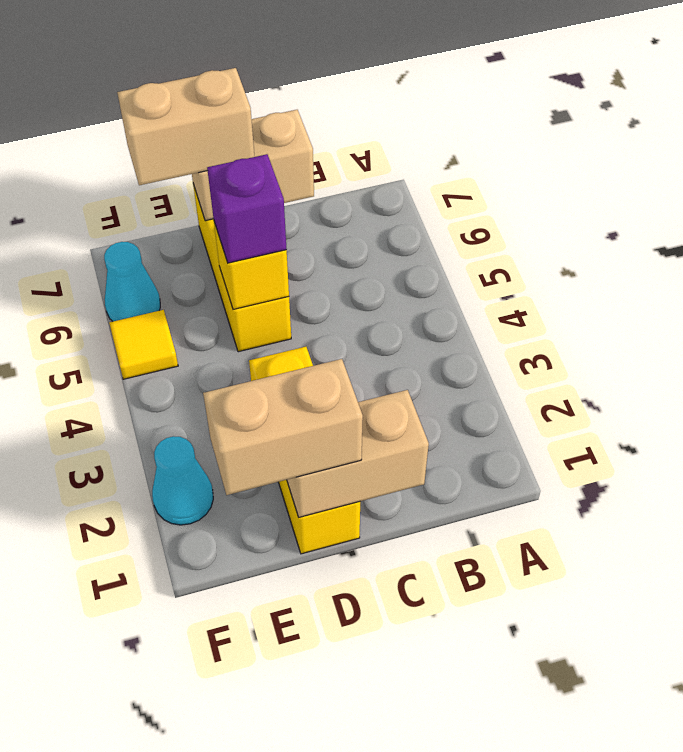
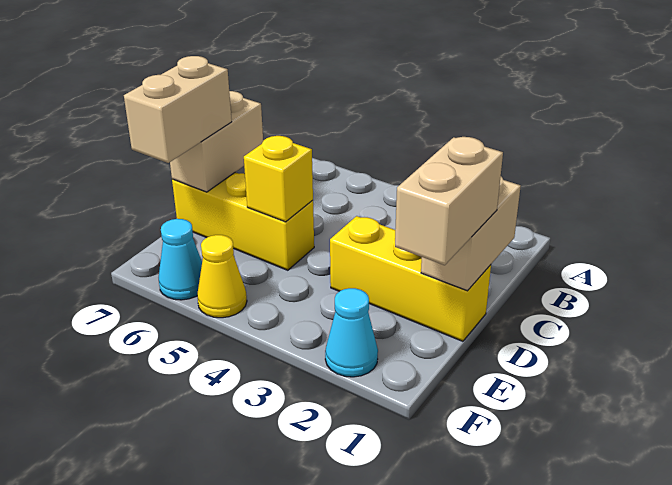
purple brick D5 level 3 -> none
yellow tile F5 level 1 -> yellow cone F5 level 1

